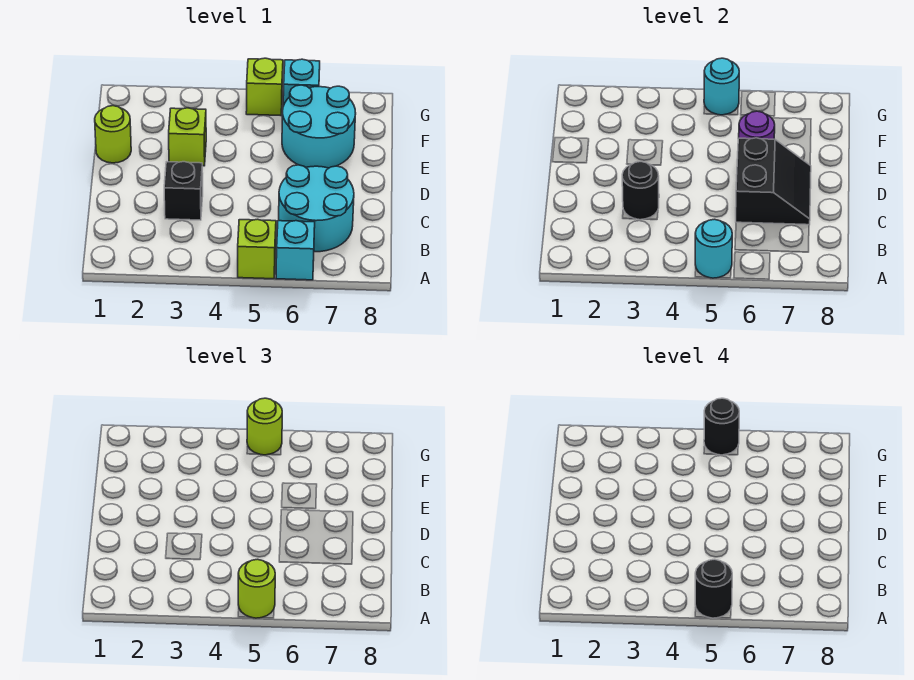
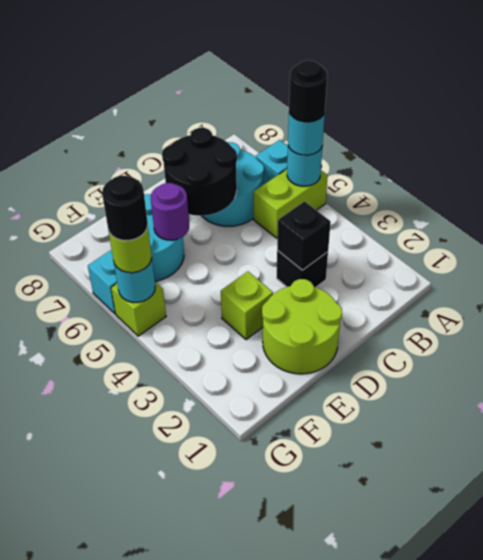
lime brick A5 level 1 -> lime brick A5:B5 level 1
lime round brick A5 level 3 -> cyan round brick A5 level 3
black round brick C3 level 2 -> black brick C3 level 2
black slope C6:D7 level 2 top 6 -> black round brick C6:D7 level 2
lime round brick E1 level 1 -> lime round brick D1:E2 level 1

